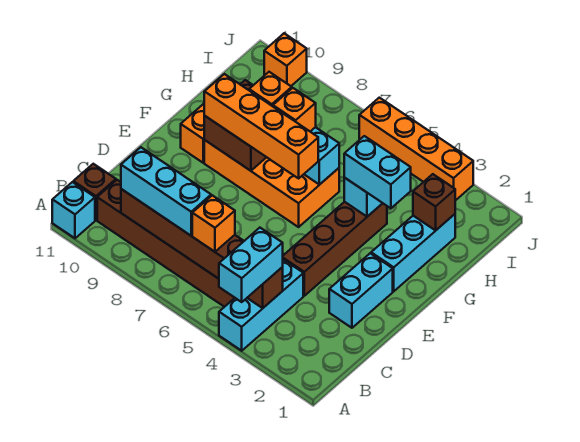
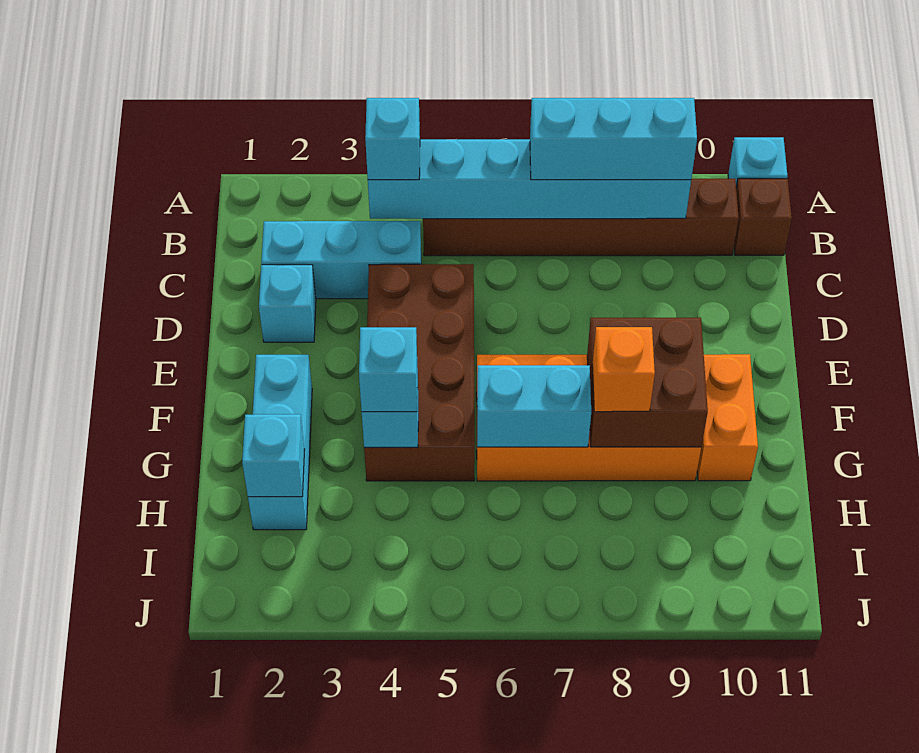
cyan brick A4:C4 level 1 -> cyan brick C2:C4 level 1
cyan brick A4:B4 level 3 -> cyan brick B4 level 3
brown brick B4:B9 level 2 -> cyan brick B4:B9 level 2
orange brick B6 level 3 -> none
cyan brick D2:E2 level 1 -> cyan brick D2 level 1
brown brick D4:G4 level 1 -> brown brick D4:G5 level 1
orange brick F6:F9 level 3 -> none
cyan brick G3:G4 level 3 -> cyan brick G4 level 3
orange brick G7 level 3 -> none
brown brick H2 level 2 -> cyan brick H2 level 2
orange brick J3:J6 level 1 -> none
orange brick J10 level 1 -> none

